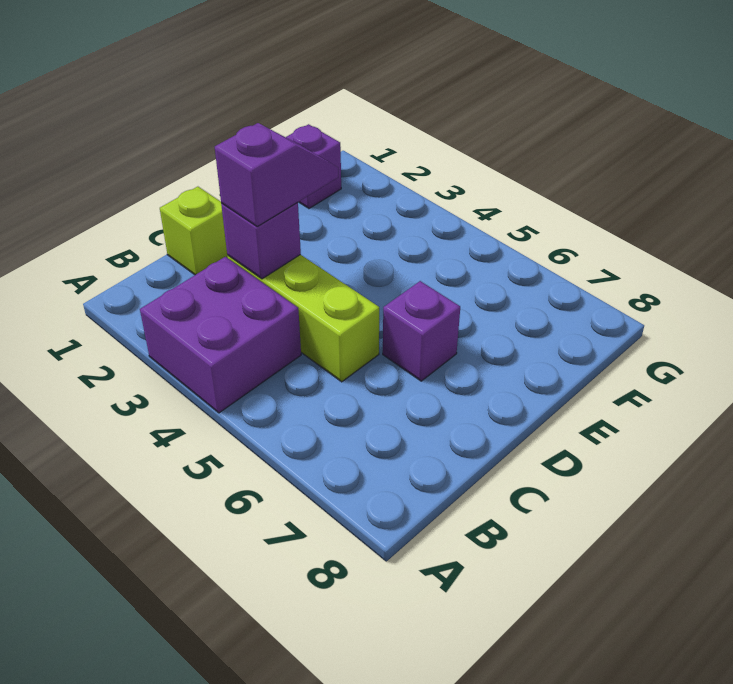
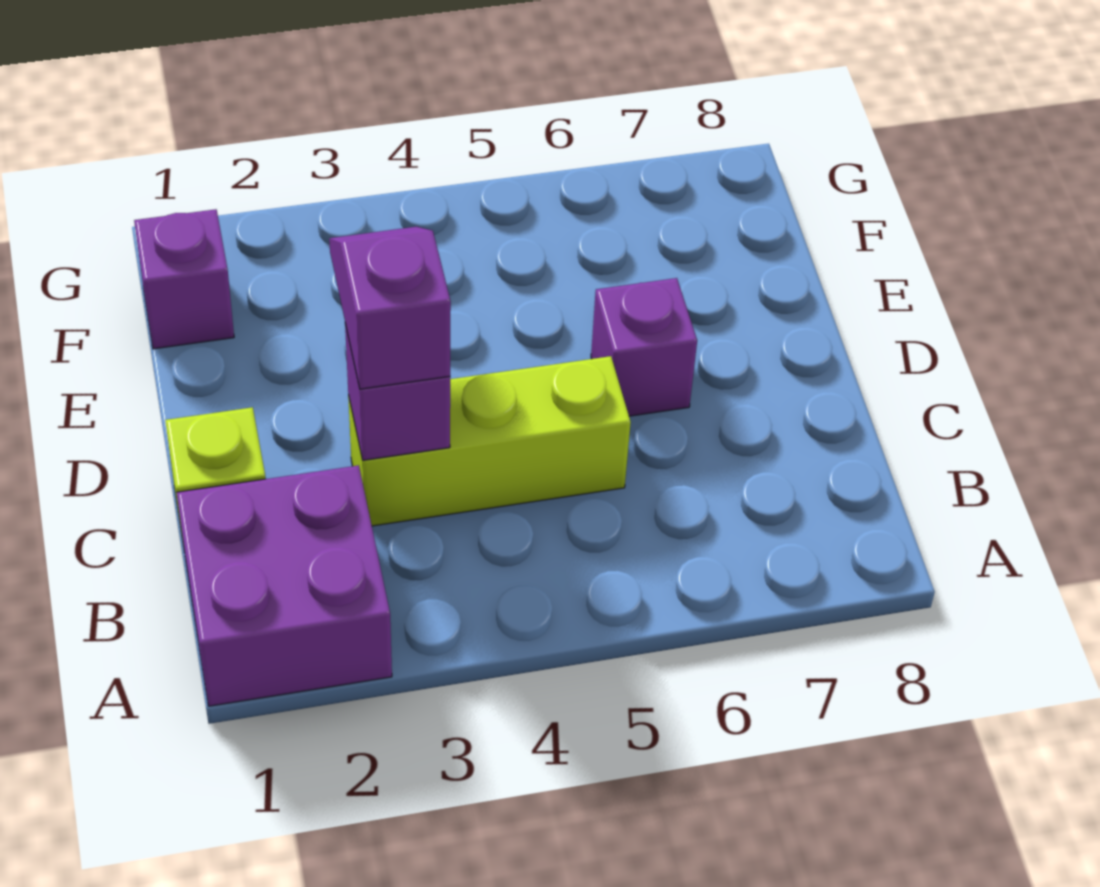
purple brick A3:B4 level 1 -> purple brick A1:B2 level 1

